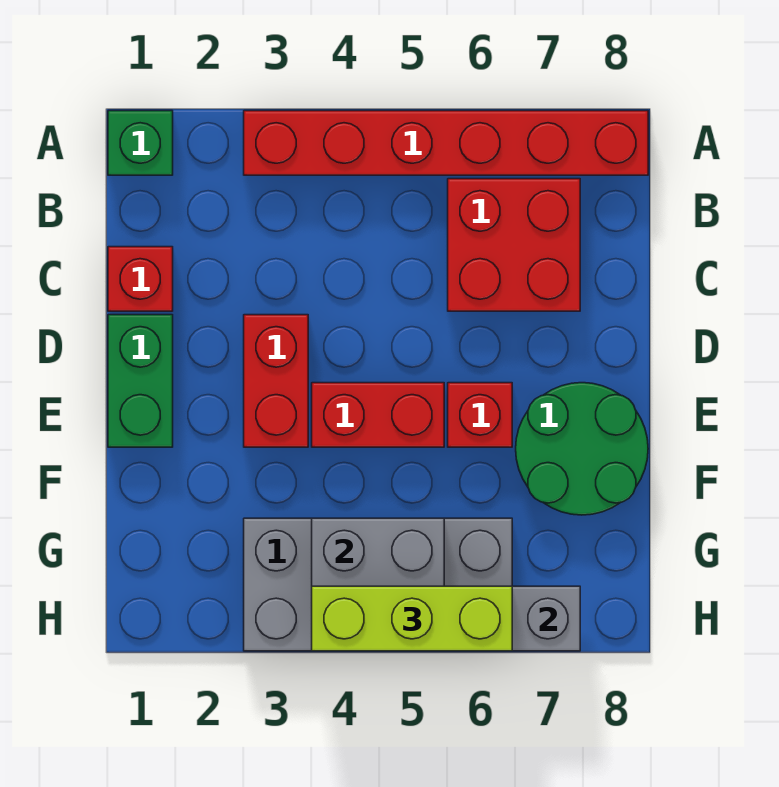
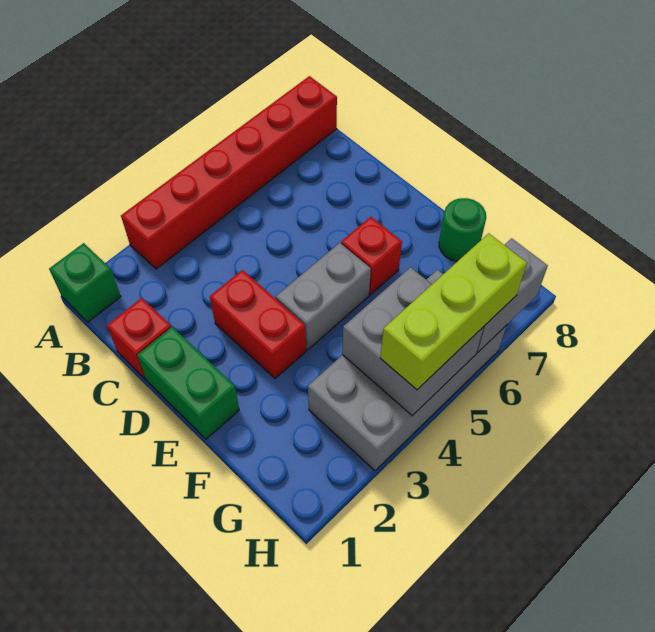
red brick B6:C7 level 1 -> none
red brick E4:E5 level 1 -> grey brick E4:E5 level 1
green round brick E7:F8 level 1 -> green round brick F8 level 1

